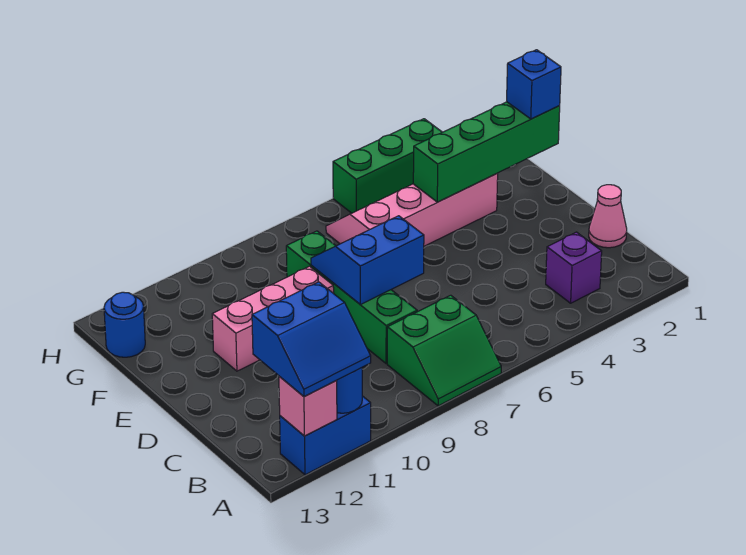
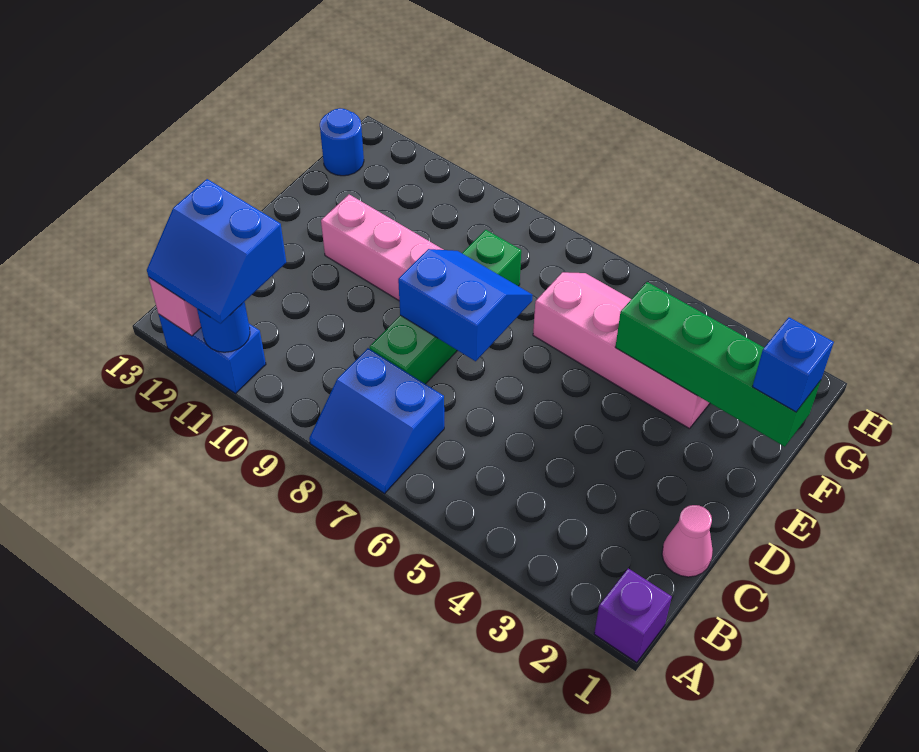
green slope A7:B8 level 1 top B -> blue slope A7:B8 level 1 top B
purple brick B3 level 1 -> purple brick A1 level 1
green brick H3:H5 level 1 -> none

